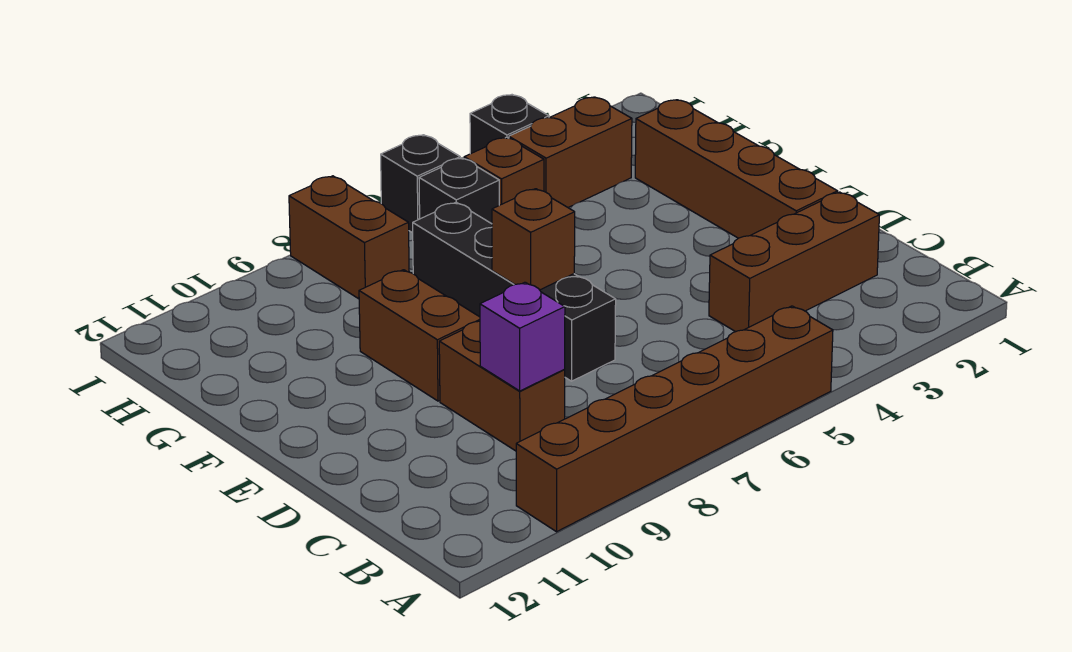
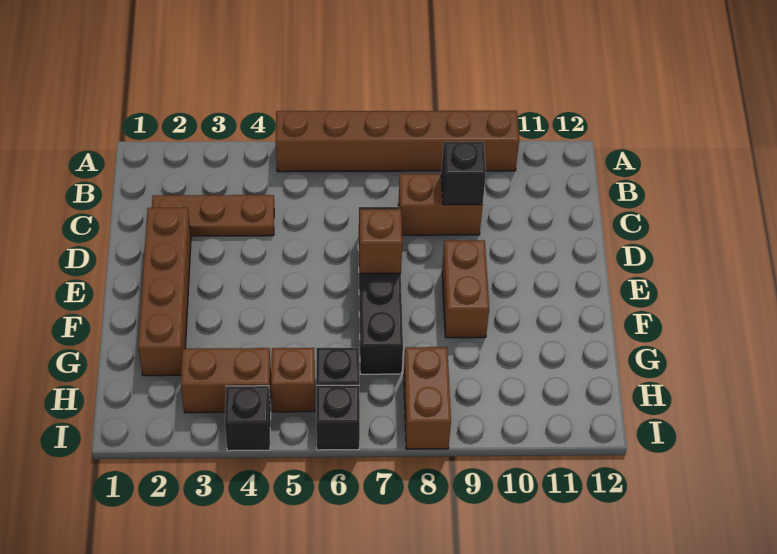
brown brick C2:C4 level 1 -> brown plate C2:C4 level 1
brown brick C9:D9 level 1 -> brown brick C8:C9 level 1
purple brick C9 level 2 -> black brick C9 level 2

